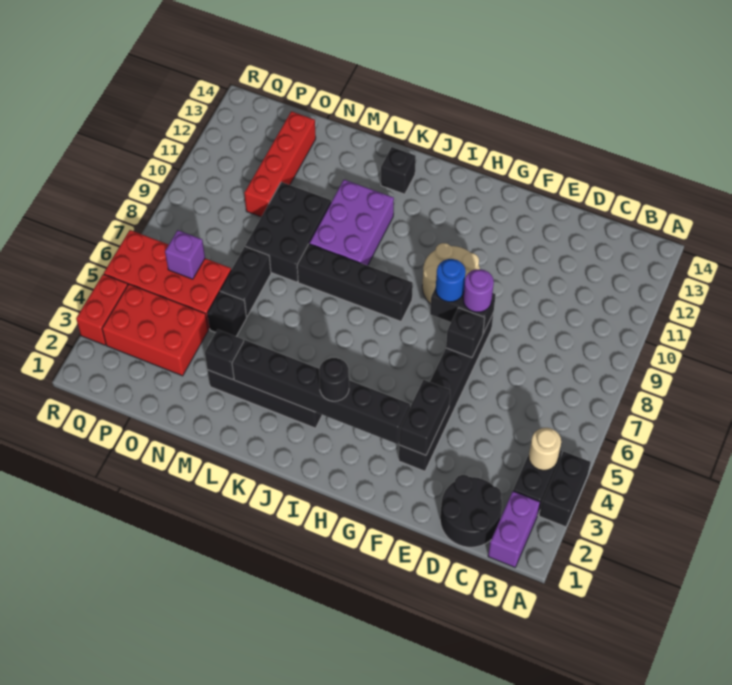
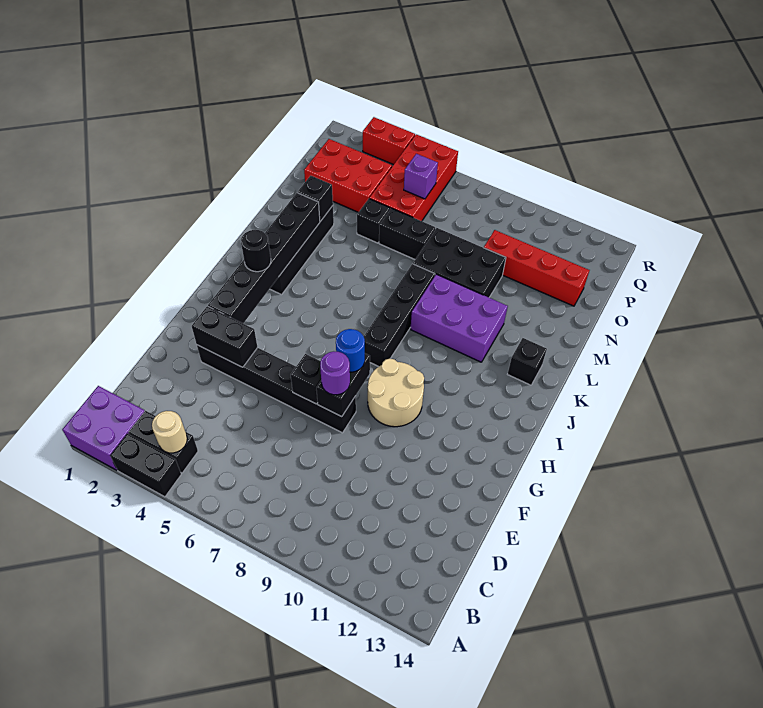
purple brick B1:B2 level 1 -> purple brick A1:B2 level 1
black round brick C1:D2 level 1 -> none
red brick O3:Q4 level 1 -> red brick O2:P4 level 1

